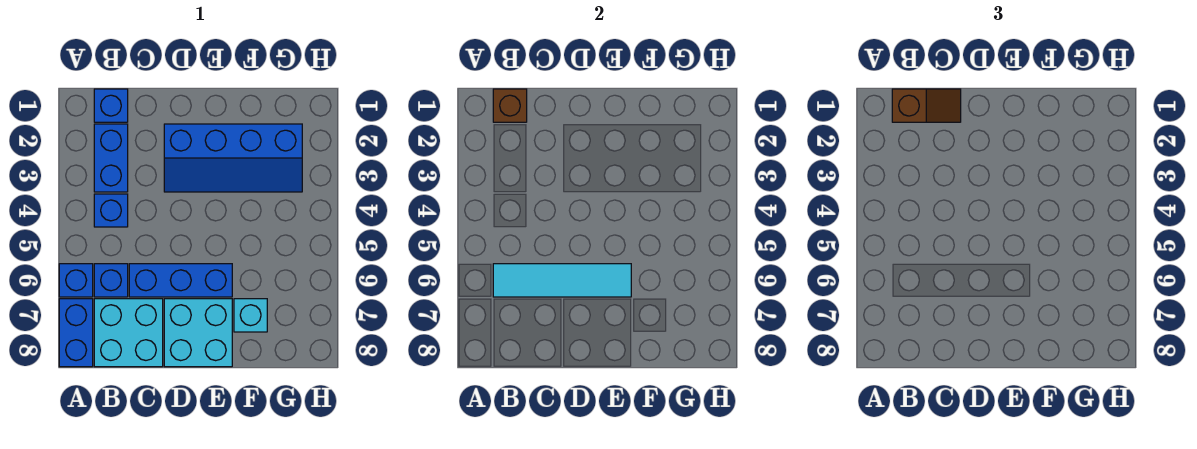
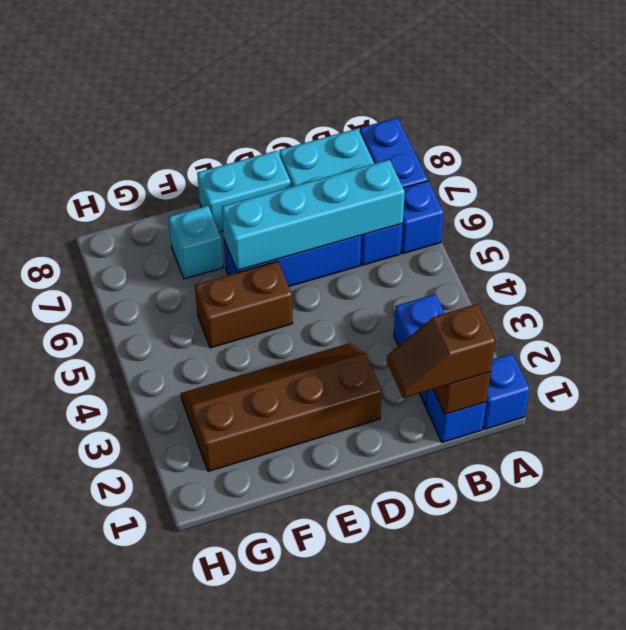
blue brick B4 level 1 -> blue brick A1 level 1
cyan tile B6:E6 level 2 -> cyan brick B6:E6 level 2
blue slope D2:G3 level 1 top 2 -> brown slope D2:G3 level 1 top 2
cyan brick D7:E8 level 1 -> cyan brick D8:E8 level 1
none -> brown brick E5:F5 level 1

